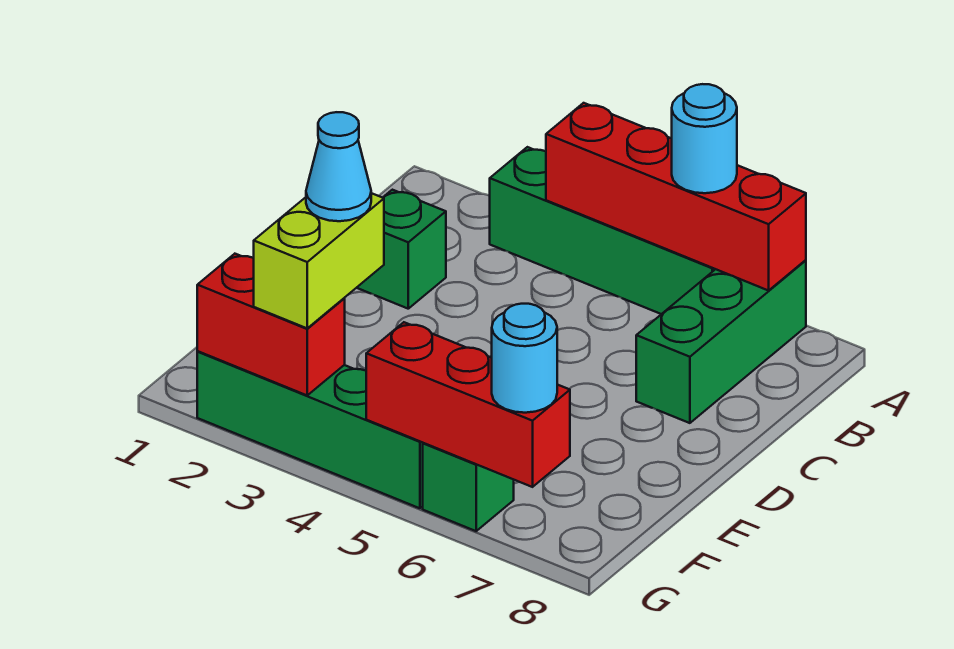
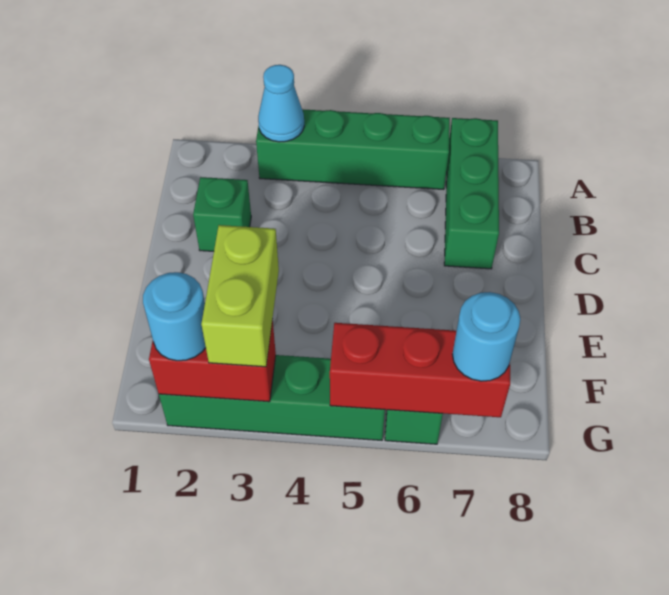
red brick A4:A7 level 2 -> none
cyan round brick A6 level 3 -> cyan round brick G2 level 3
cyan cone F3 level 4 -> cyan cone A3 level 2

